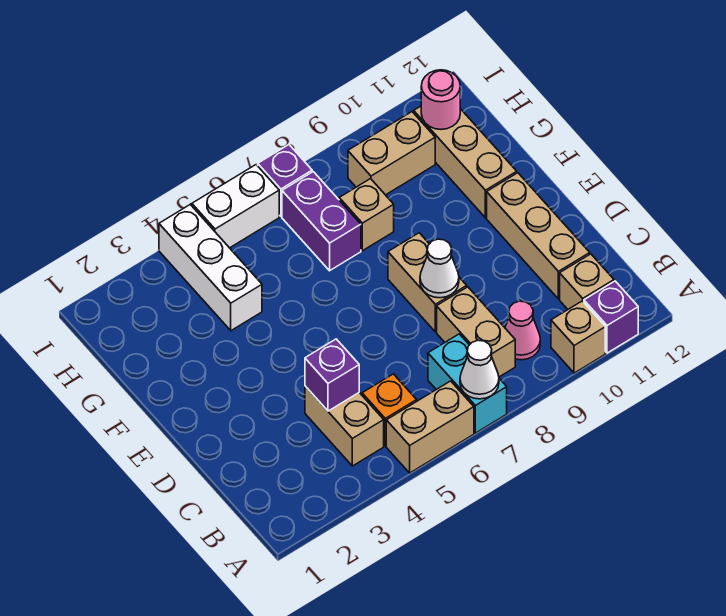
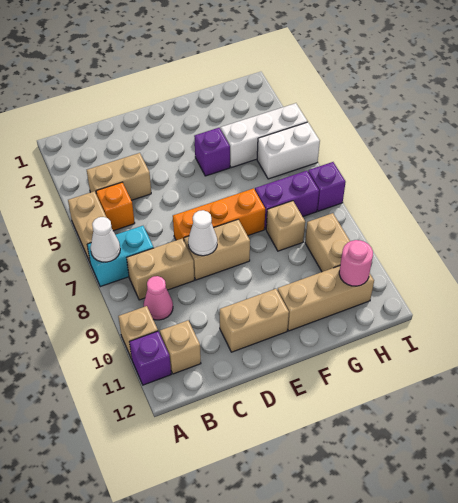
purple brick C4 level 2 -> purple brick F4 level 1
tan brick C11:E11 level 1 -> tan brick D11:E11 level 1
none -> orange brick D7:F7 level 1
white brick I5:I6 level 1 -> white brick H5:I5 level 1

